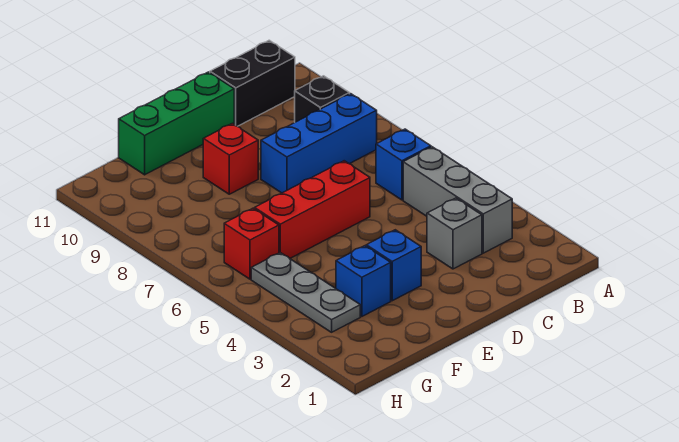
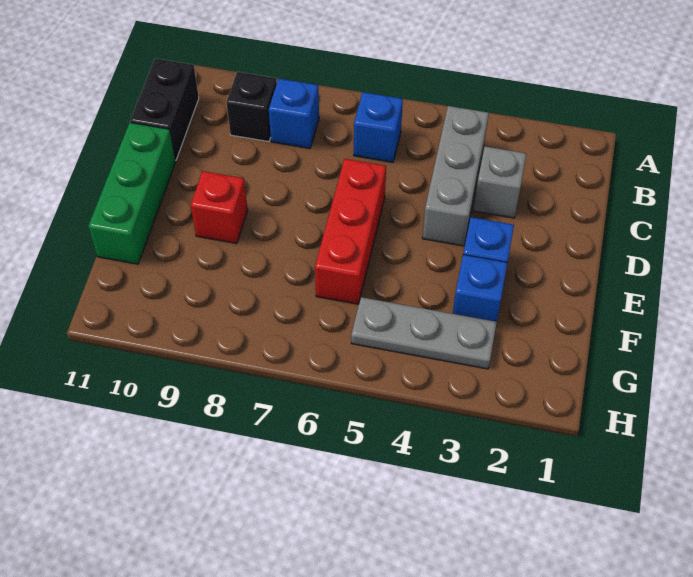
grey brick B3:B5 level 1 -> grey brick B4:D4 level 1
blue brick B8:D8 level 1 -> blue brick B8 level 1
red brick G6 level 1 -> none

